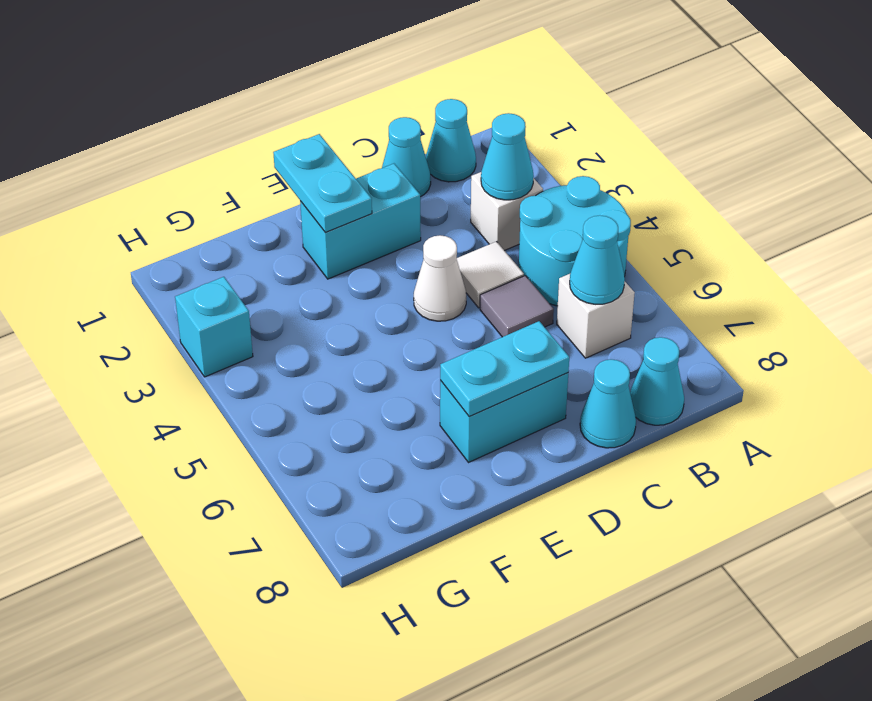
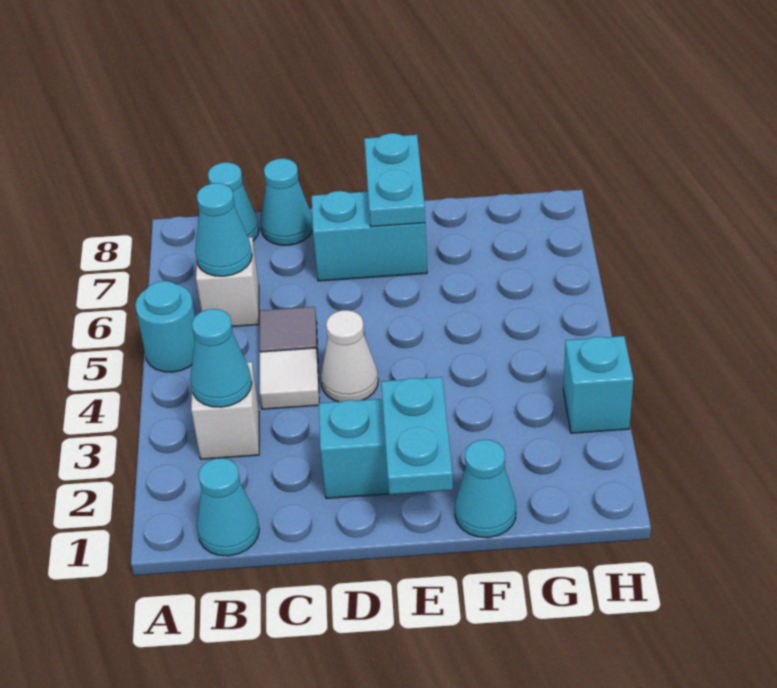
cyan round brick A4:B5 level 1 -> cyan round brick A5 level 1
cyan cone C1 level 1 -> cyan cone F1 level 1
cyan plate D7:E7 level 2 -> cyan plate E7:E8 level 2

